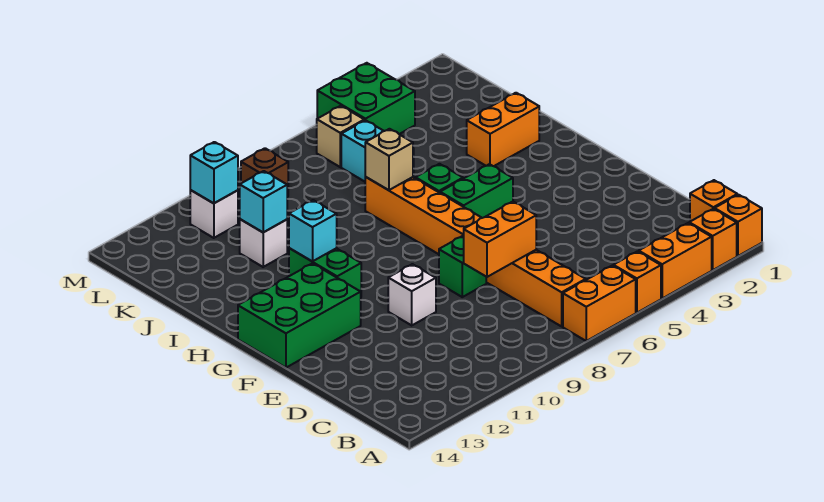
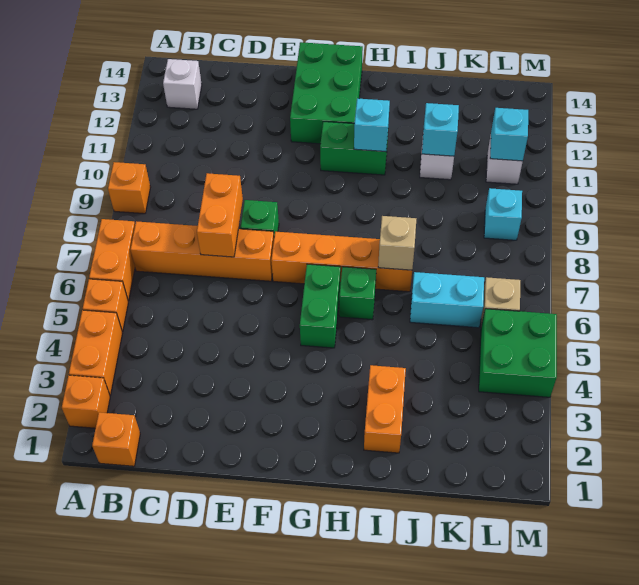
orange brick A1 level 1 -> orange brick A9 level 1
white brick E10 level 1 -> white brick B13 level 1
brown brick L9 level 1 -> cyan brick L9 level 1

